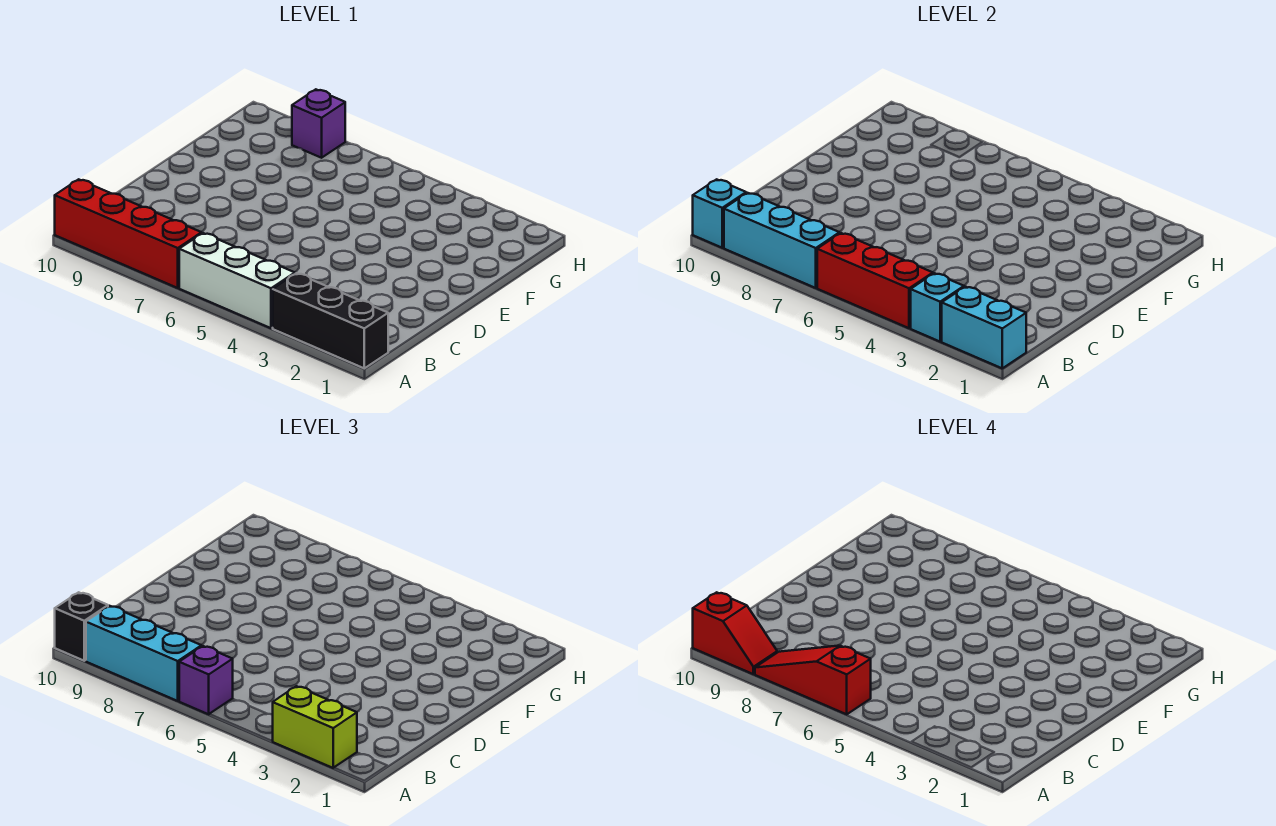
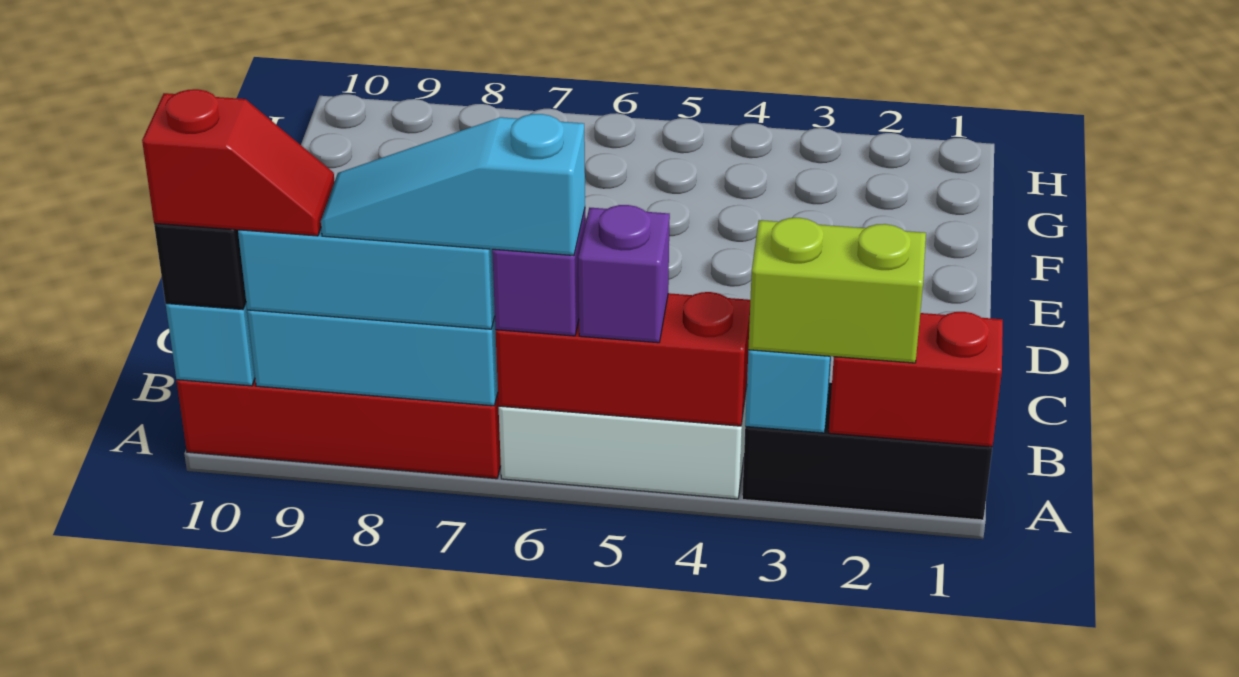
cyan brick A1:A2 level 2 -> red brick A1:A2 level 2
red slope A6:A8 level 4 top 6 -> cyan slope A6:A8 level 4 top 6
purple brick H8 level 1 -> purple brick A5 level 3

